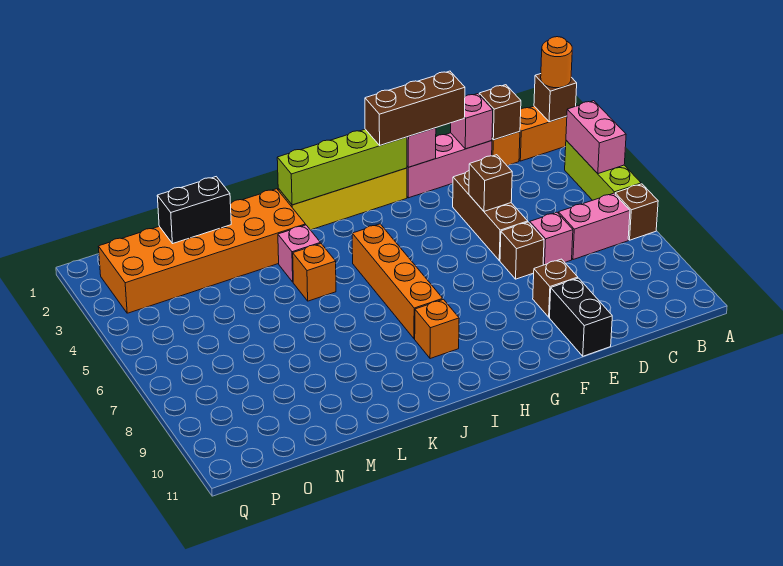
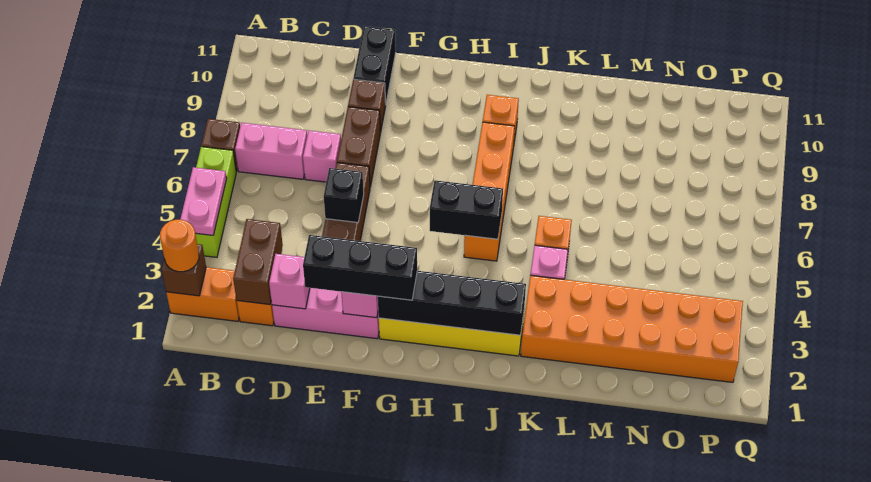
pink brick A4:A5 level 2 -> pink plate A4:A5 level 2
brown brick C2 level 2 -> brown brick C2:C3 level 2
brown brick E2:G2 level 3 -> black brick E2:G2 level 3
brown brick E5 level 2 -> black brick E5 level 2
brown brick E7 level 1 -> brown brick E7:E8 level 1
lime brick G2:J2 level 2 -> black brick G2:J2 level 2
black brick M2:N2 level 2 -> black brick H5:I5 level 2

